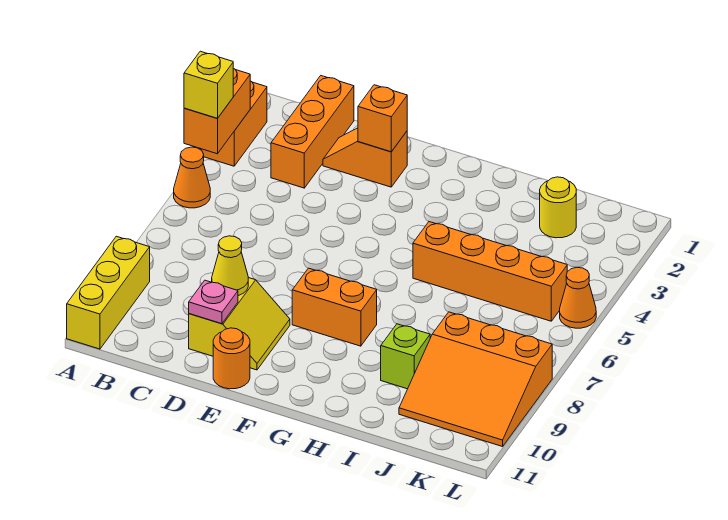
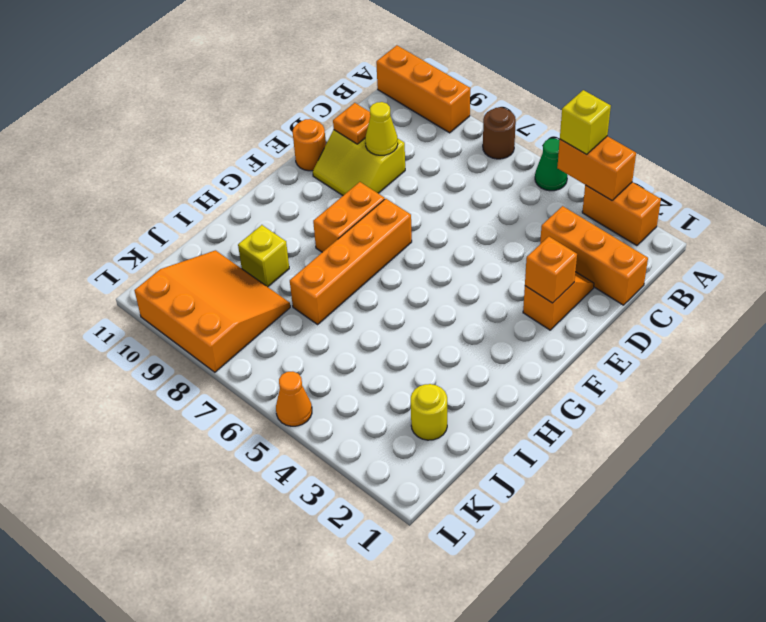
orange cone A5 level 1 -> green cone A5 level 1
none -> brown round brick A7 level 1
yellow brick A9:A11 level 1 -> orange brick A9:A11 level 1
pink plate D10 level 2 -> orange plate D10 level 2
orange brick H5:K5 level 1 -> orange brick F7:I7 level 1
lime brick I9 level 1 -> yellow brick I9 level 1
orange slope J8:L10 level 1 top 8 -> orange slope J8:L10 level 1 top L

